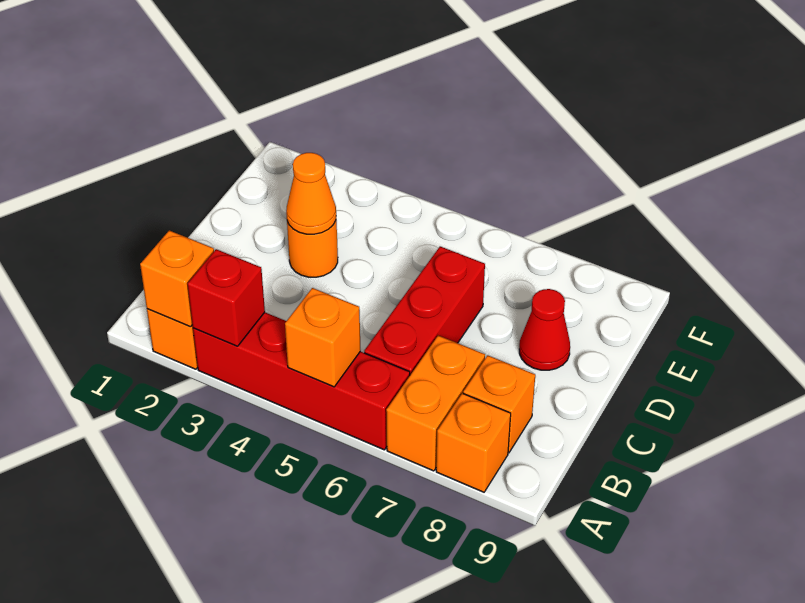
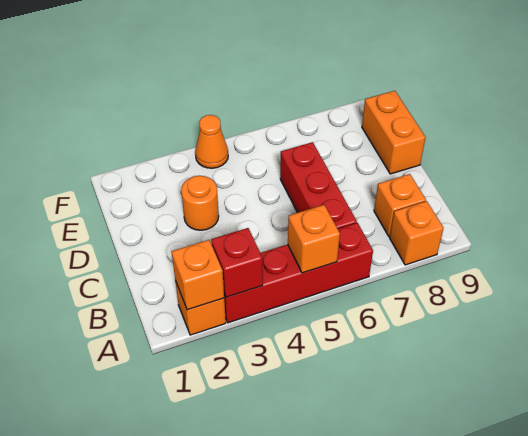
orange brick A7:B7 level 1 -> orange brick D9:E9 level 1
orange cone D3 level 2 -> orange cone F4 level 1
red cone D8 level 1 -> none

